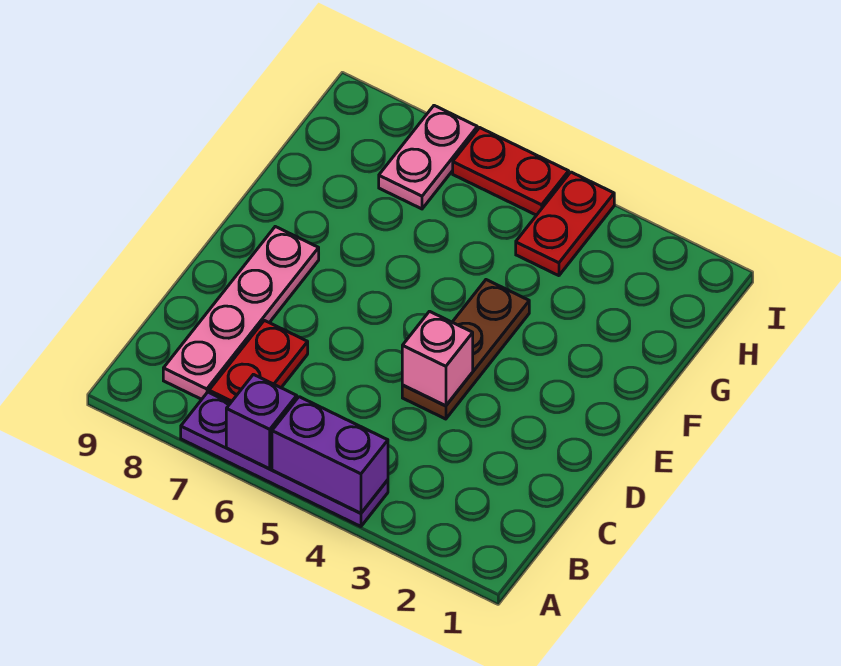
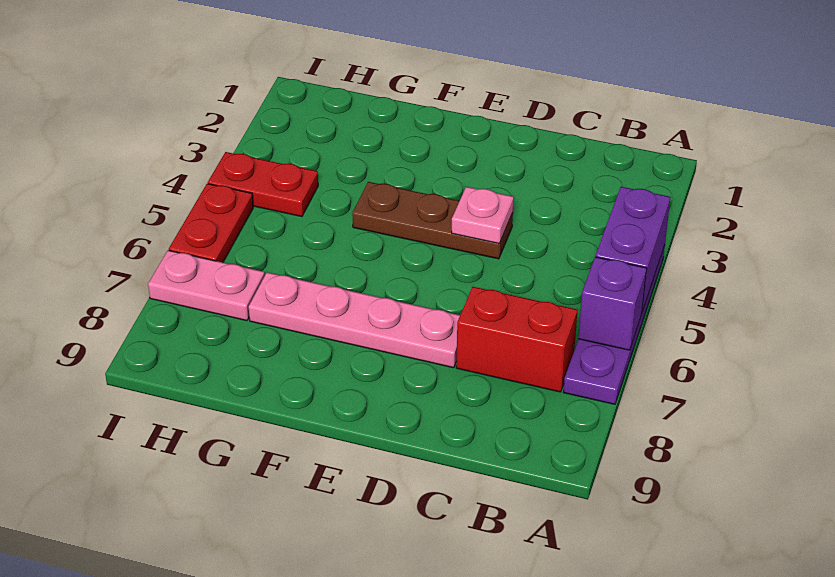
red plate B7:C7 level 1 -> red brick B7:C7 level 1
pink plate B8:E8 level 1 -> pink plate D7:G7 level 1
pink brick D4 level 2 -> pink plate D4 level 2

